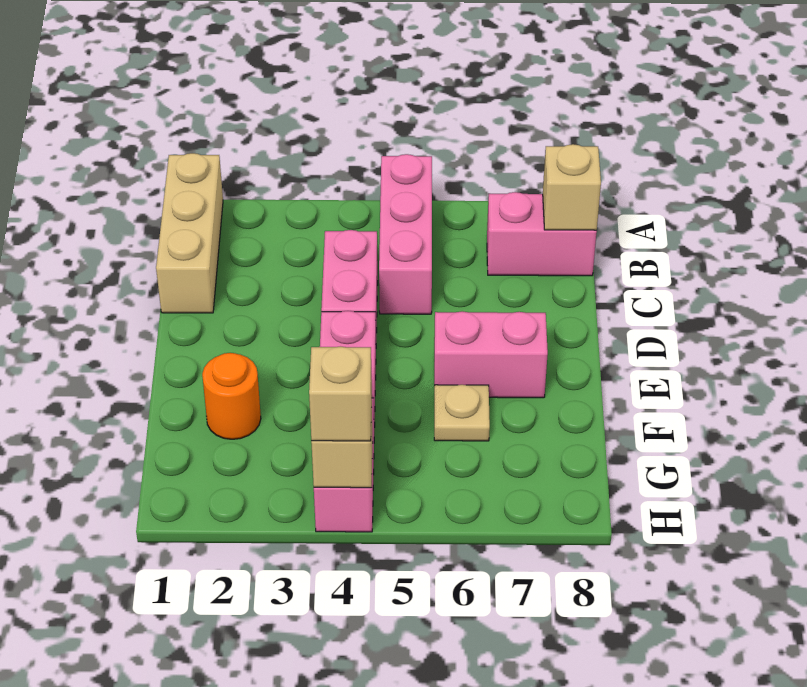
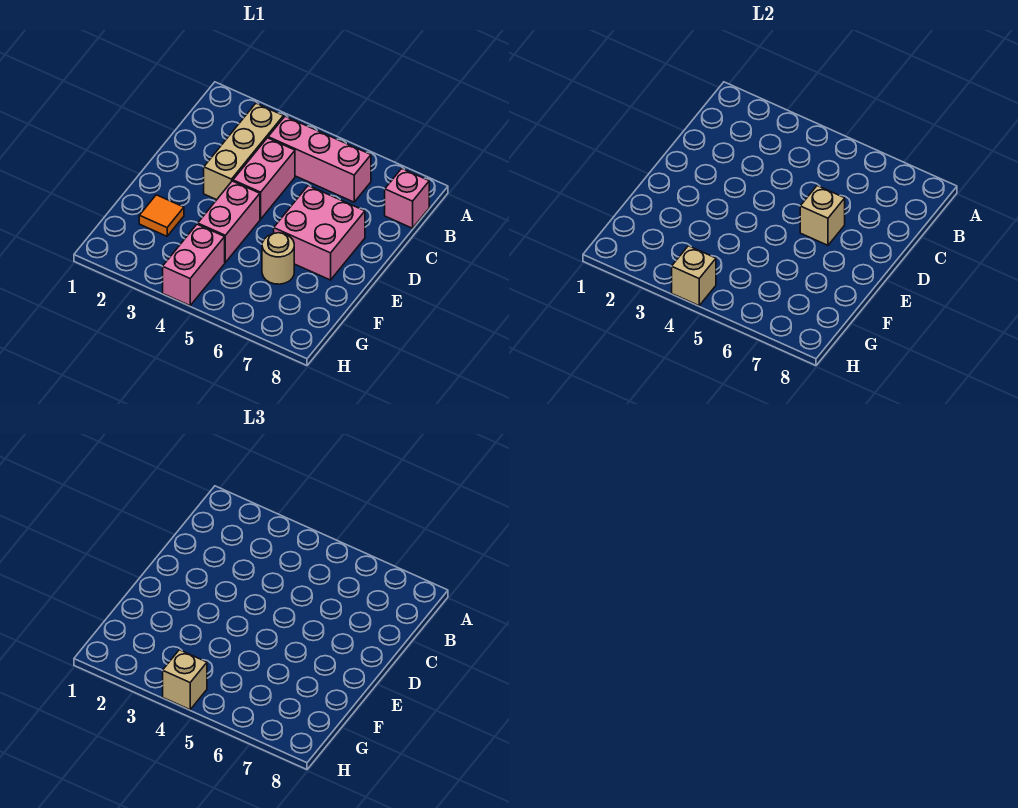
tan brick A1:C1 level 1 -> tan brick B3:D3 level 1
pink brick A5:C5 level 1 -> pink brick B4:B6 level 1
pink brick B7:B8 level 1 -> pink brick B8 level 1
tan brick B8 level 2 -> tan brick D6 level 2
pink brick E6:E7 level 1 -> pink brick D6:E7 level 1
orange round brick F2 level 1 -> orange tile F2 level 1
tan plate F6 level 1 -> tan round brick F6 level 1

